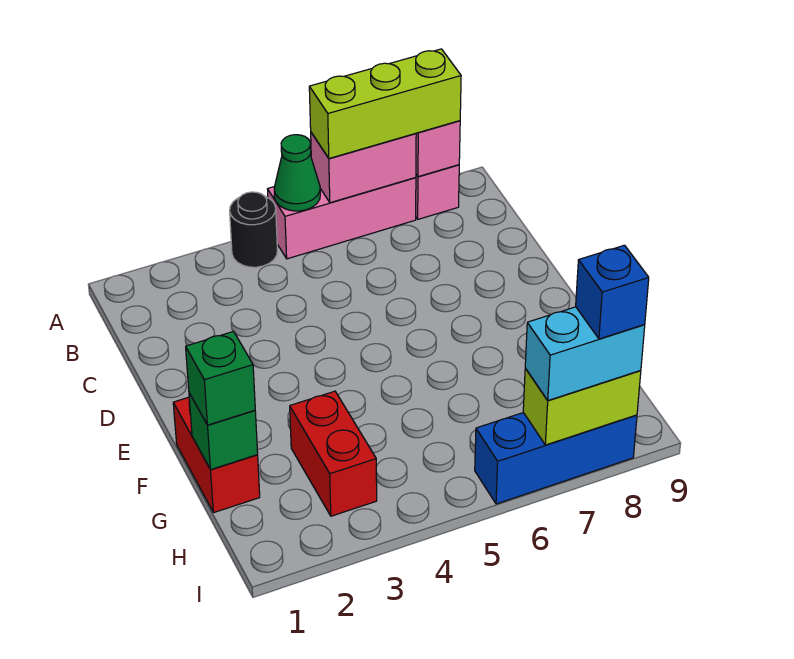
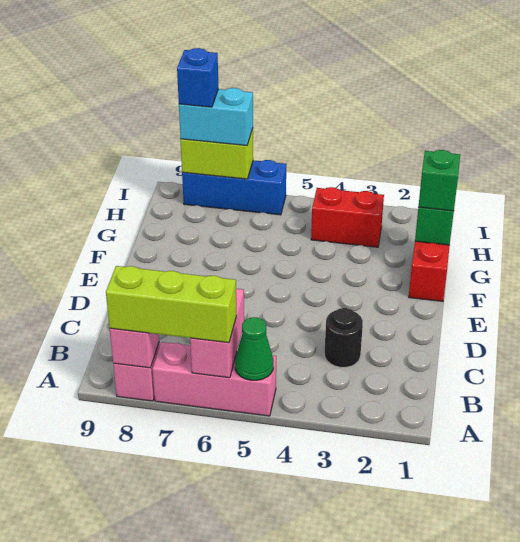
black round brick A4 level 1 -> black round brick C3 level 1
pink brick A6:A7 level 2 -> pink brick A6:B6 level 2
red brick G3:H3 level 1 -> red brick H3:H4 level 1

